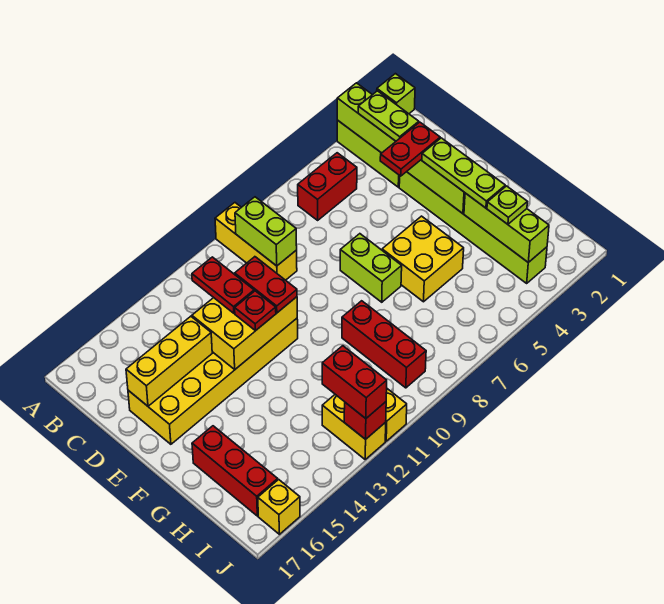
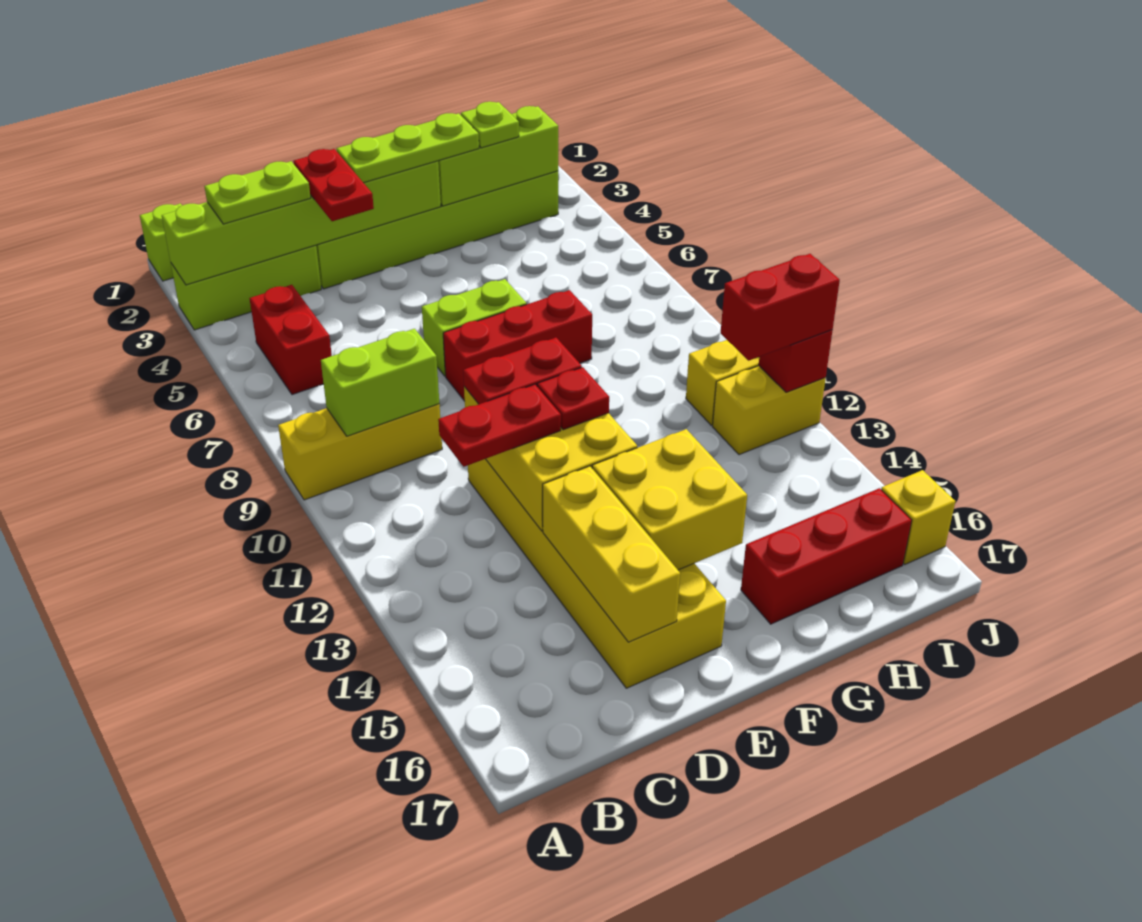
yellow brick F5:G6 level 1 -> yellow brick E14:F15 level 2
red brick G9:I9 level 1 -> red brick E8:G8 level 1

